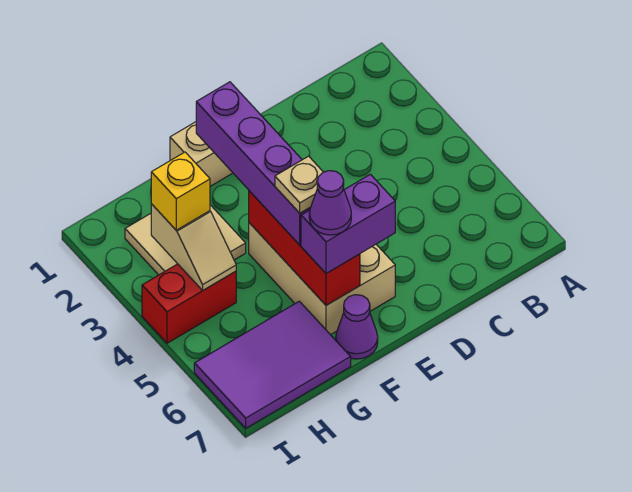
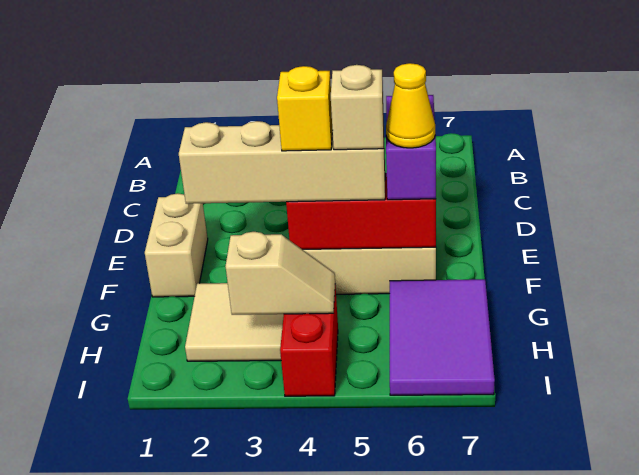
purple brick F2:F5 level 3 -> tan brick F2:F5 level 3
tan plate F5 level 4 -> tan brick F5 level 4
purple cone F6 level 4 -> yellow cone F6 level 4
purple cone F7 level 1 -> none
yellow brick H3 level 3 -> yellow brick F4 level 4

